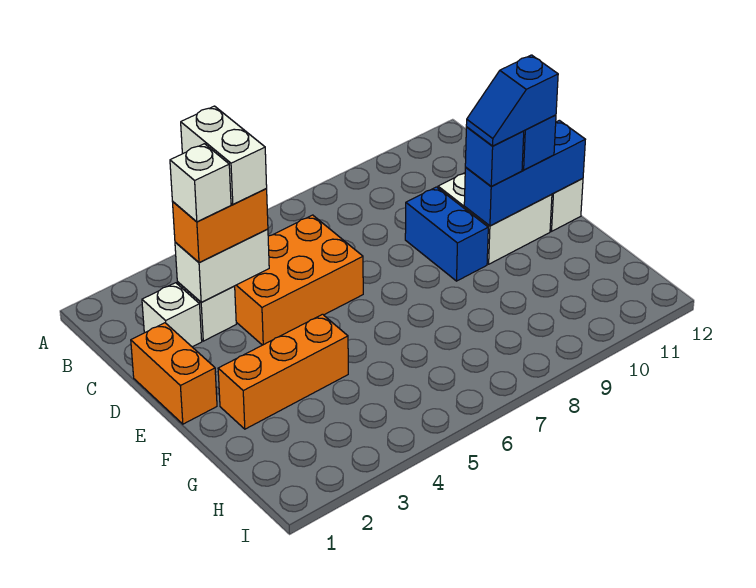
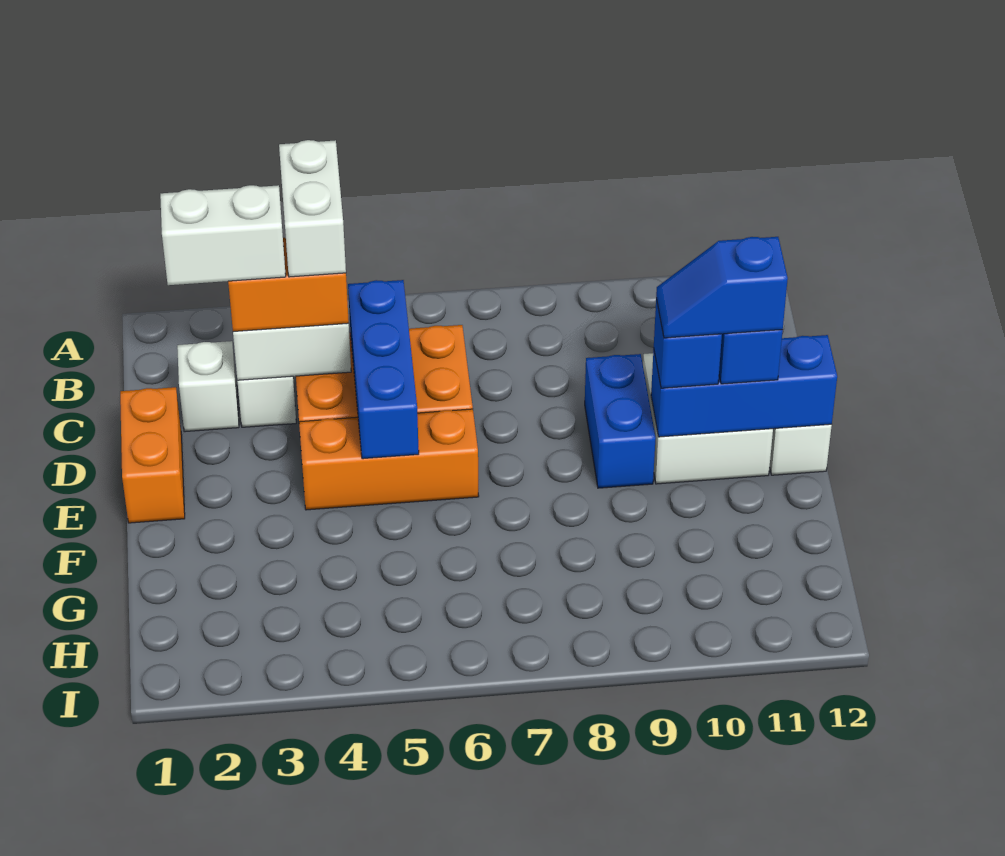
white brick C3 level 4 -> white brick C2:C3 level 4
none -> blue brick C5:E5 level 2
orange brick F2:F4 level 1 -> orange brick E4:E6 level 1

